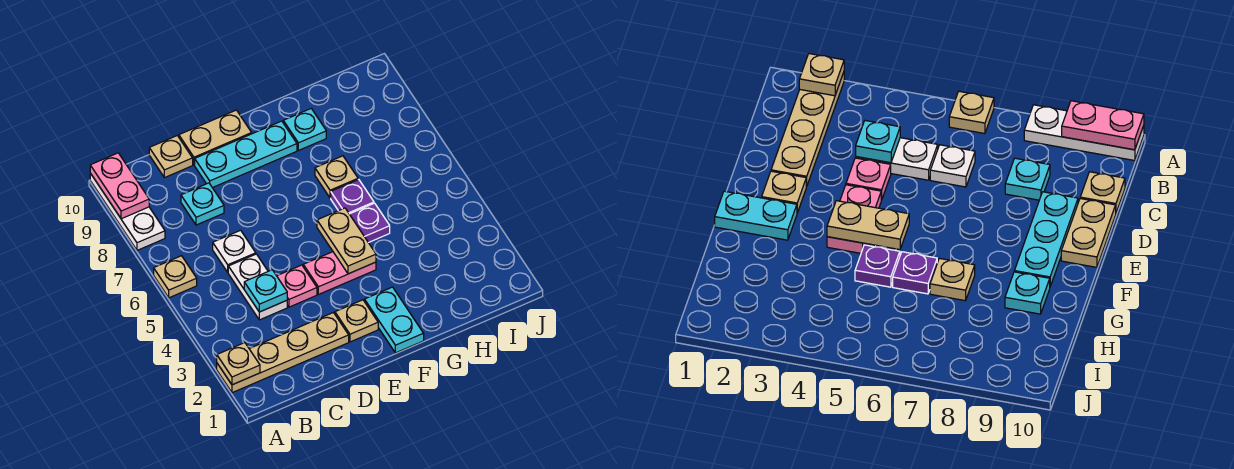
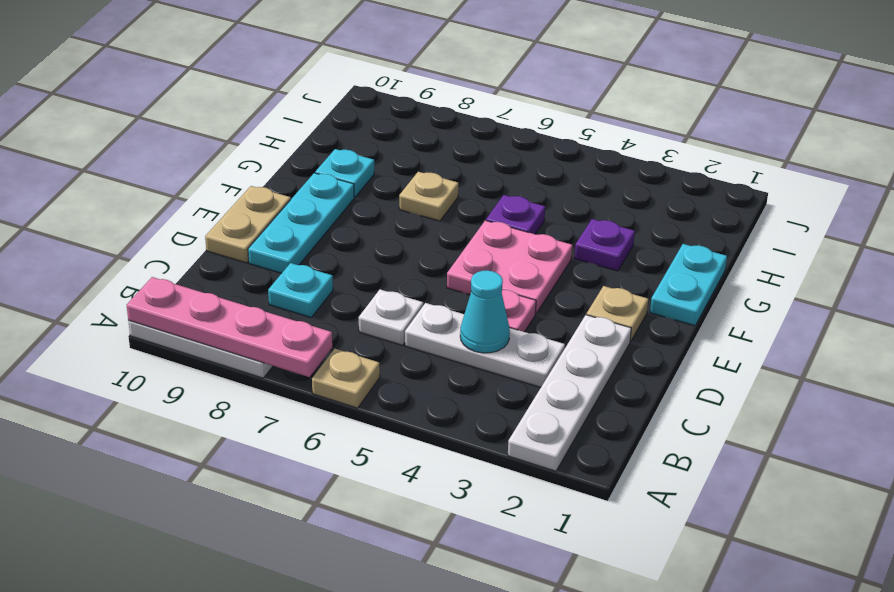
tan plate A2:D2 level 1 -> white plate A2:D2 level 1
tan plate A2 level 2 -> none
pink plate A9:A10 level 2 -> pink plate A7:A10 level 2
white plate C4:C5 level 1 -> white plate C3:C5 level 1
cyan plate C4 level 2 -> cyan cone C4 level 2
tan plate C10 level 1 -> none
pink plate E4:F4 level 1 -> pink plate E4:F5 level 1
cyan plate F1:F2 level 1 -> cyan plate F1:G1 level 1
tan plate F4:F5 level 2 -> none
purple plate G6 level 1 -> purple plate G3 level 1

